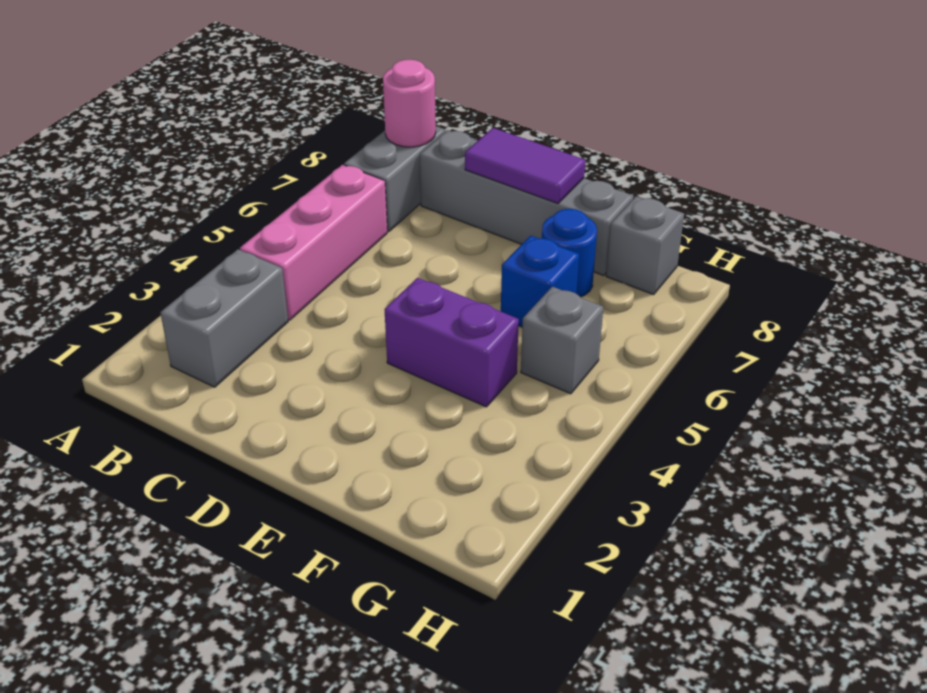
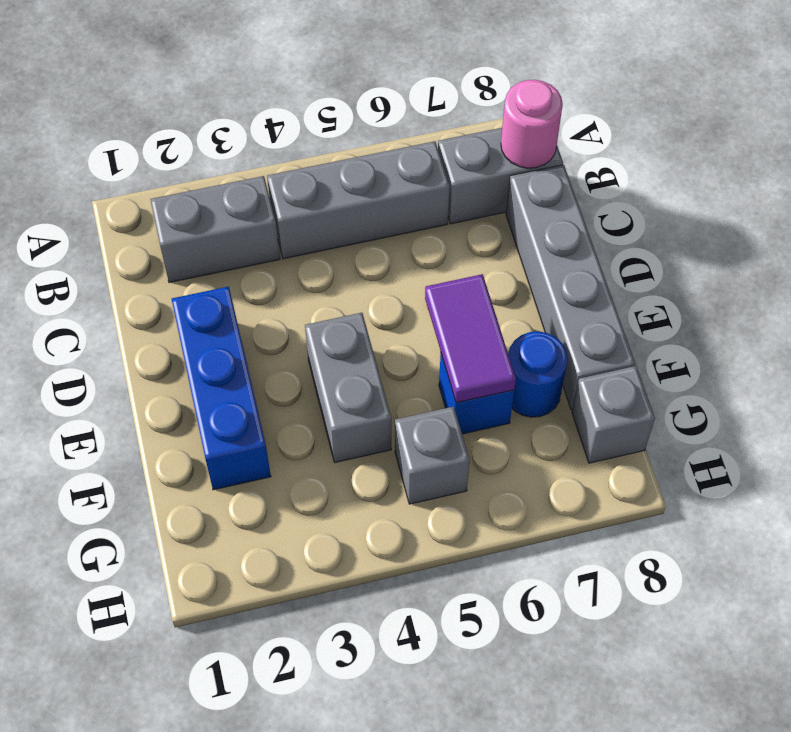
pink brick B4:B6 level 1 -> grey brick B4:B6 level 1
none -> blue brick D2:F2 level 1
purple tile D8:E8 level 2 -> purple tile E6:F6 level 2
purple brick E4:F4 level 1 -> grey brick E4:F4 level 1

